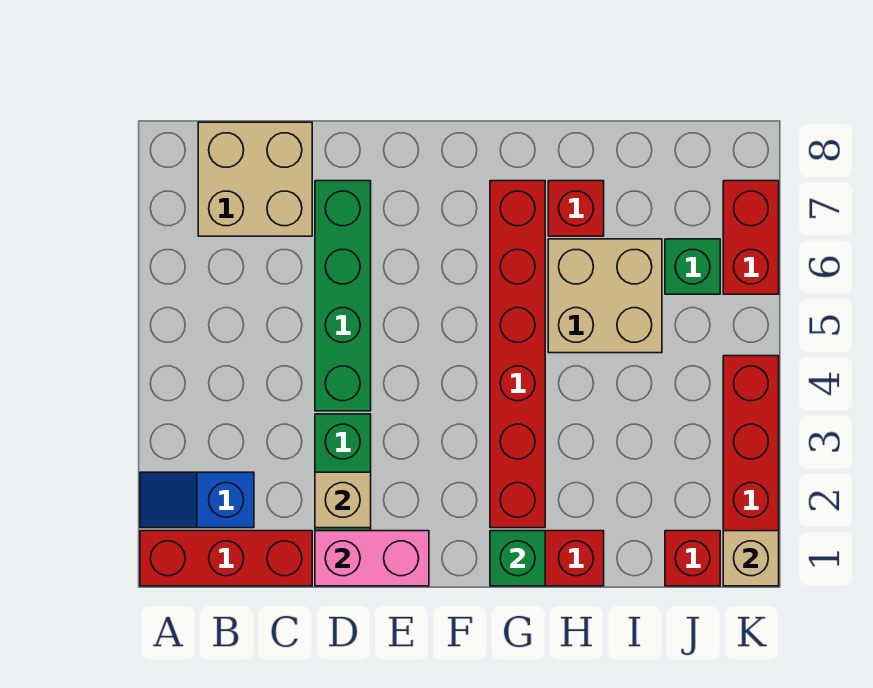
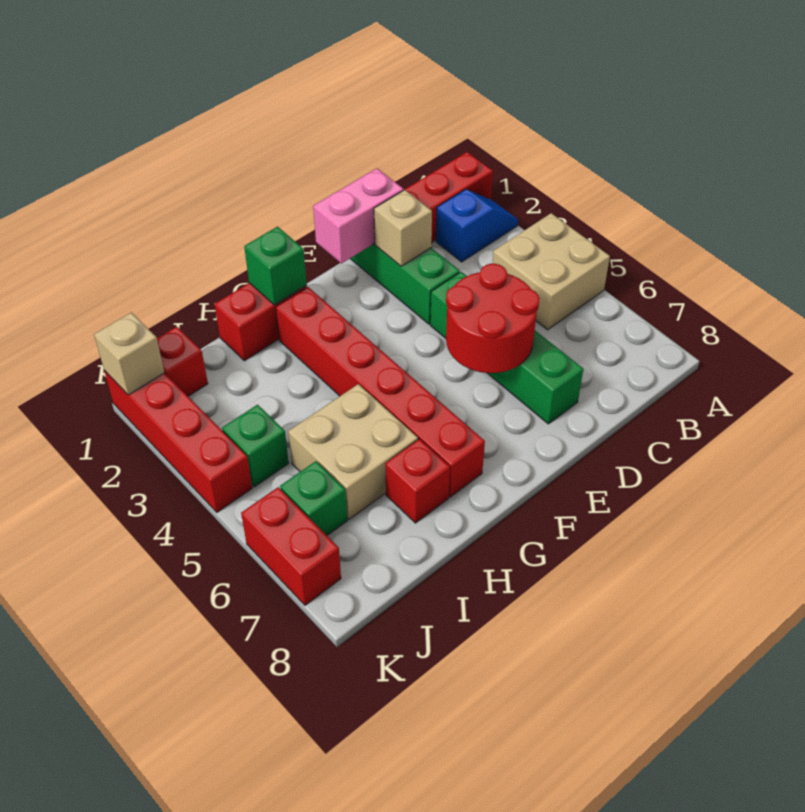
tan brick B7:C8 level 1 -> tan brick A4:B5 level 1
none -> red round brick D5:E6 level 2
none -> green brick J4 level 1

